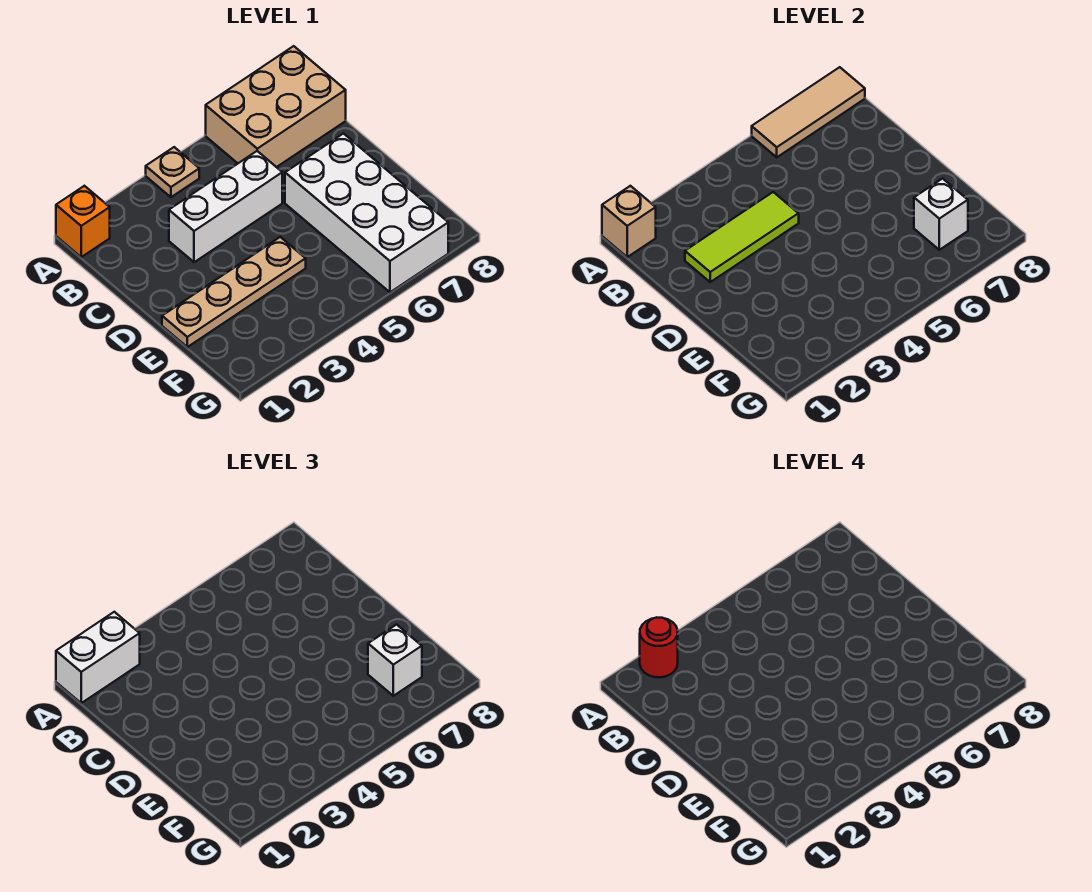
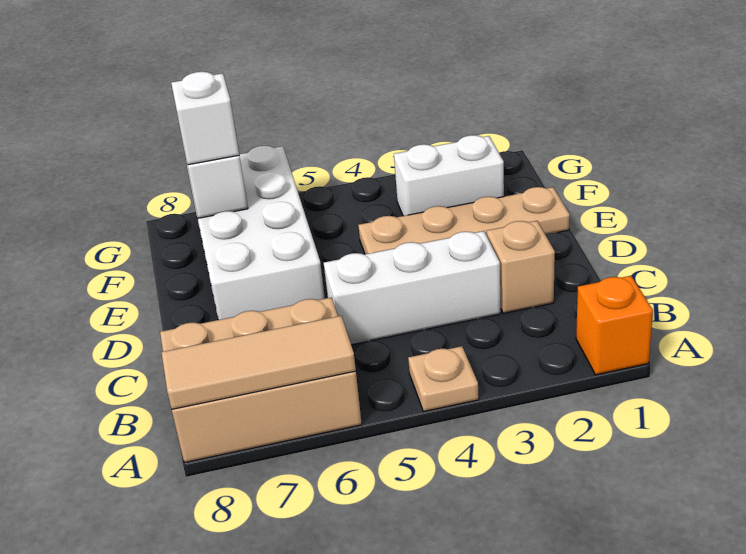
tan brick A1 level 2 -> tan brick C2 level 1
white brick A1:A2 level 3 -> white brick F2:F3 level 1
red round brick A2 level 4 -> none
lime tile C2:C4 level 2 -> none

